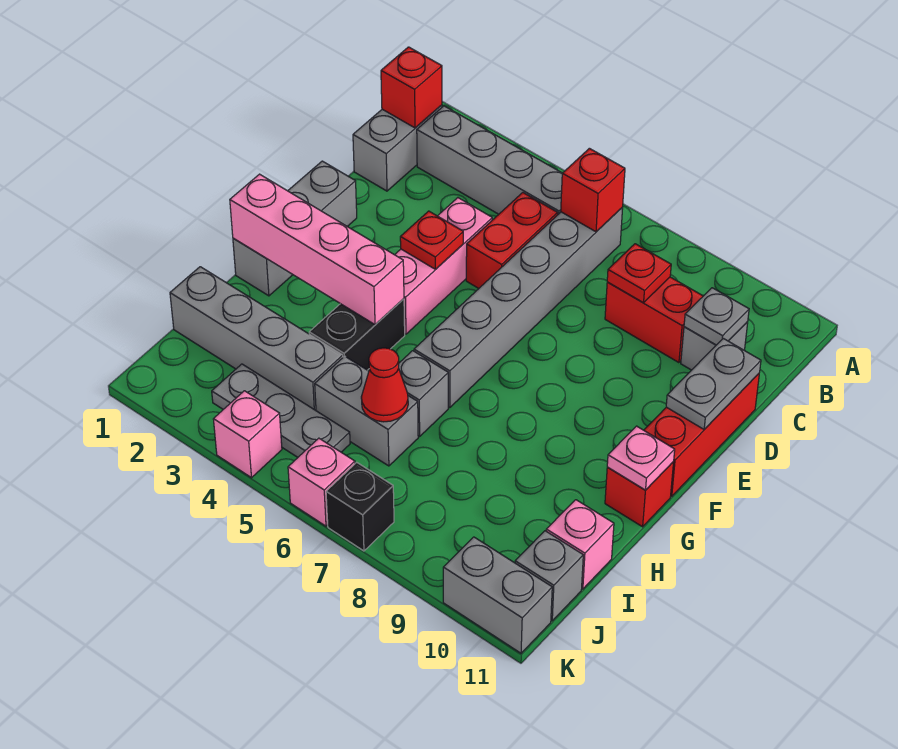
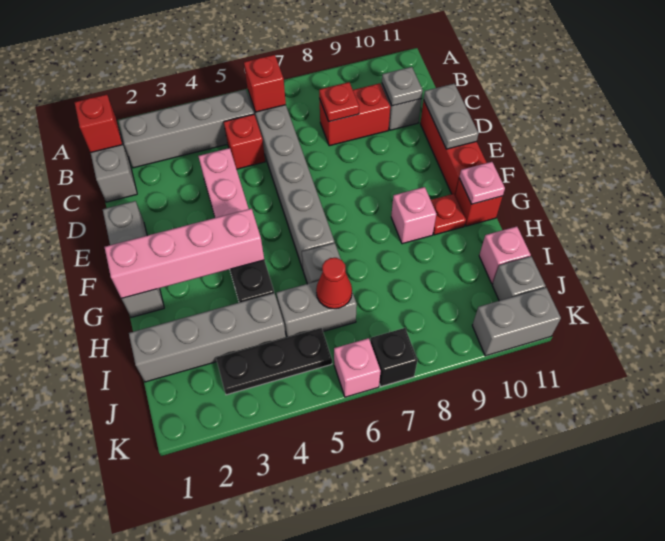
red brick C5:D5 level 1 -> red brick C5 level 1
red plate E4 level 2 -> red plate G10 level 1
grey plate J3:J5 level 1 -> black plate J3:J5 level 1
pink brick K4 level 1 -> pink brick G9 level 1

